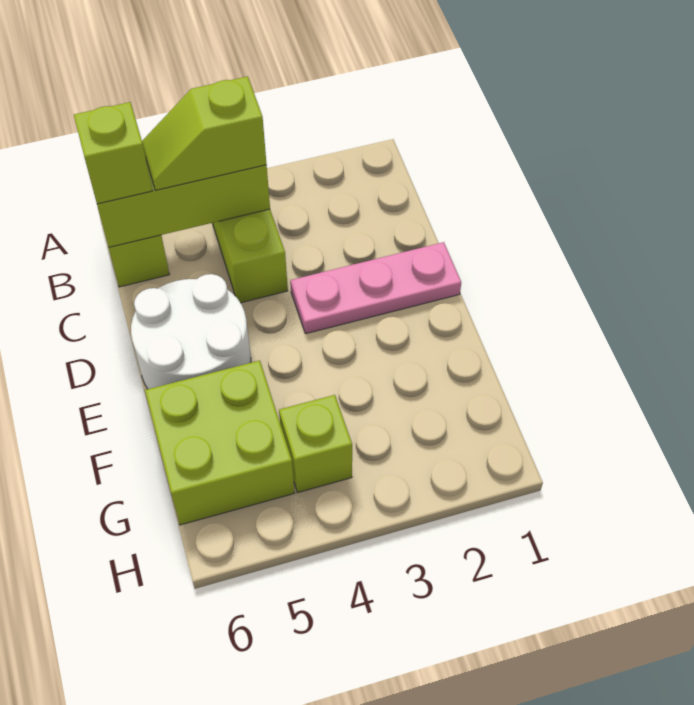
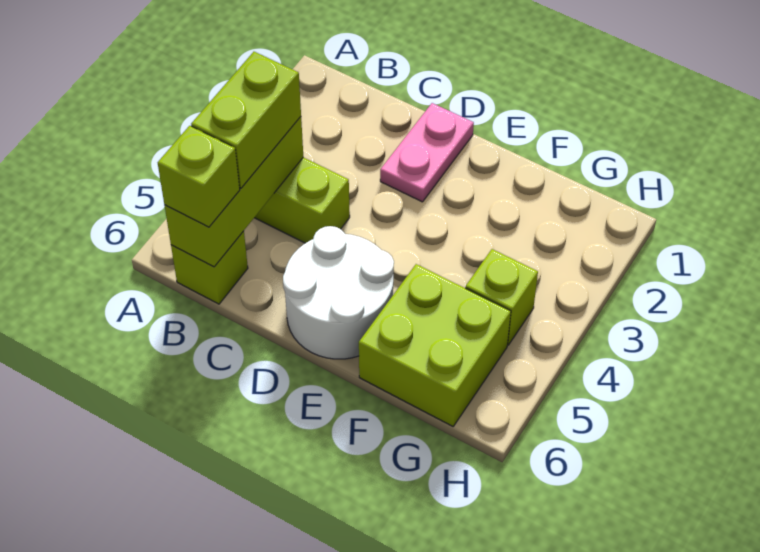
lime slope B4:B5 level 3 top 4 -> lime brick B4:B5 level 3
pink plate D1:D3 level 1 -> pink plate D1:D2 level 1

